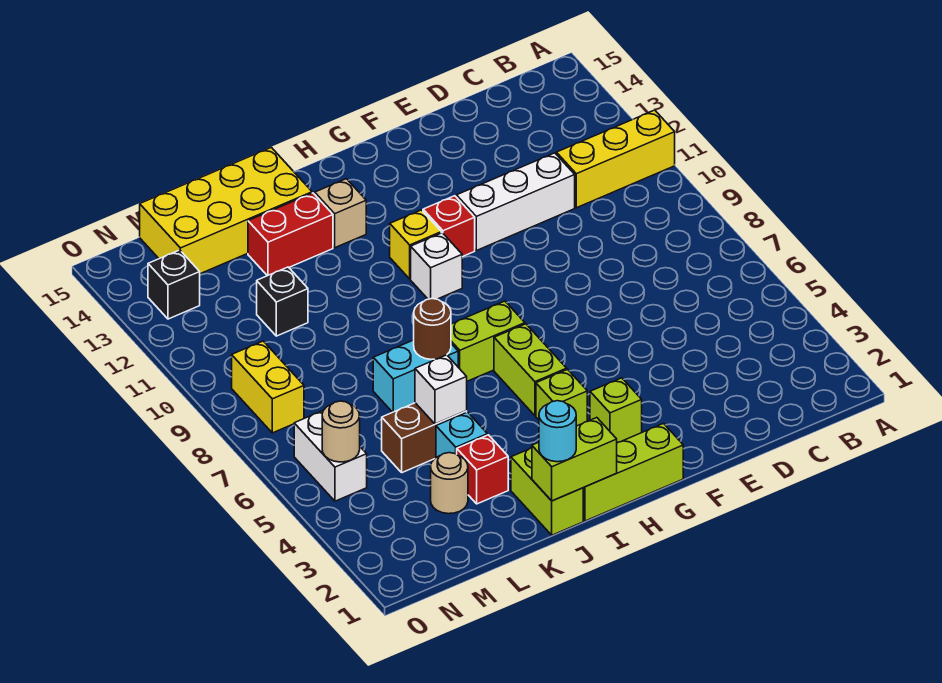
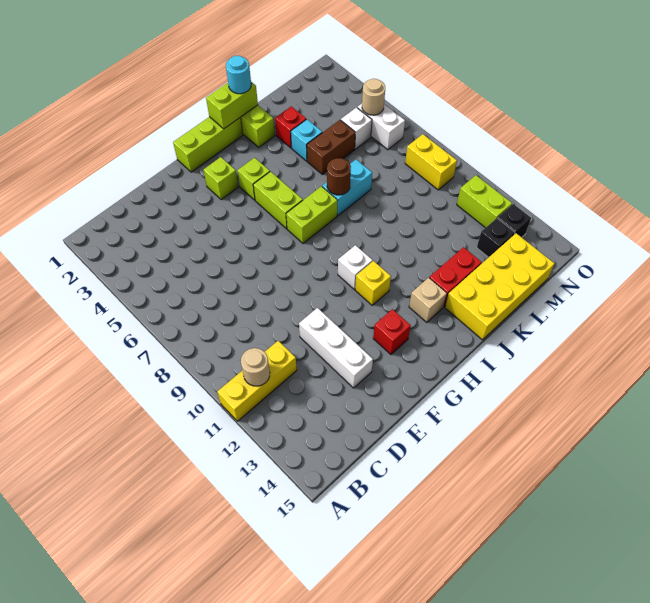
white brick D11:F11 level 1 -> white brick E11:E13 level 1
red brick G11 level 1 -> red brick G13 level 1
white brick K5 level 2 -> white brick M5 level 1
tan round brick L3 level 1 -> tan round brick B11 level 2
black brick L11 level 1 -> black brick M13 level 1
none -> lime brick N11:N12 level 1

